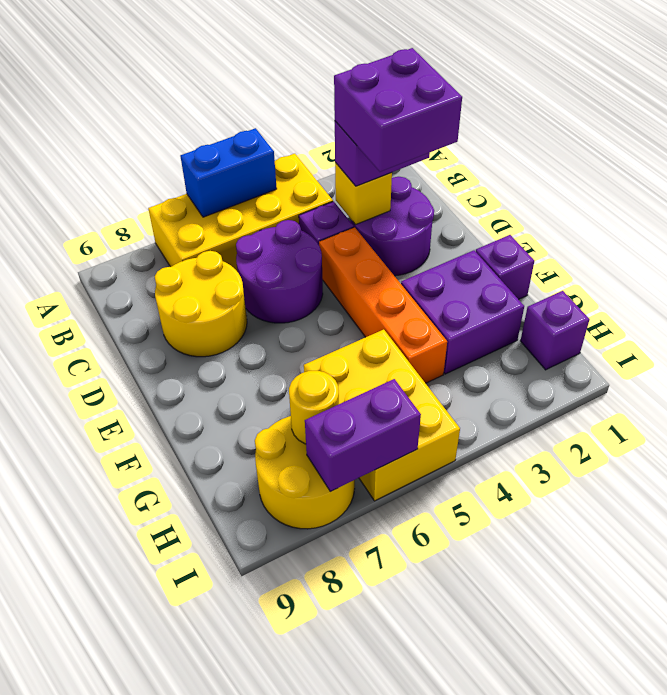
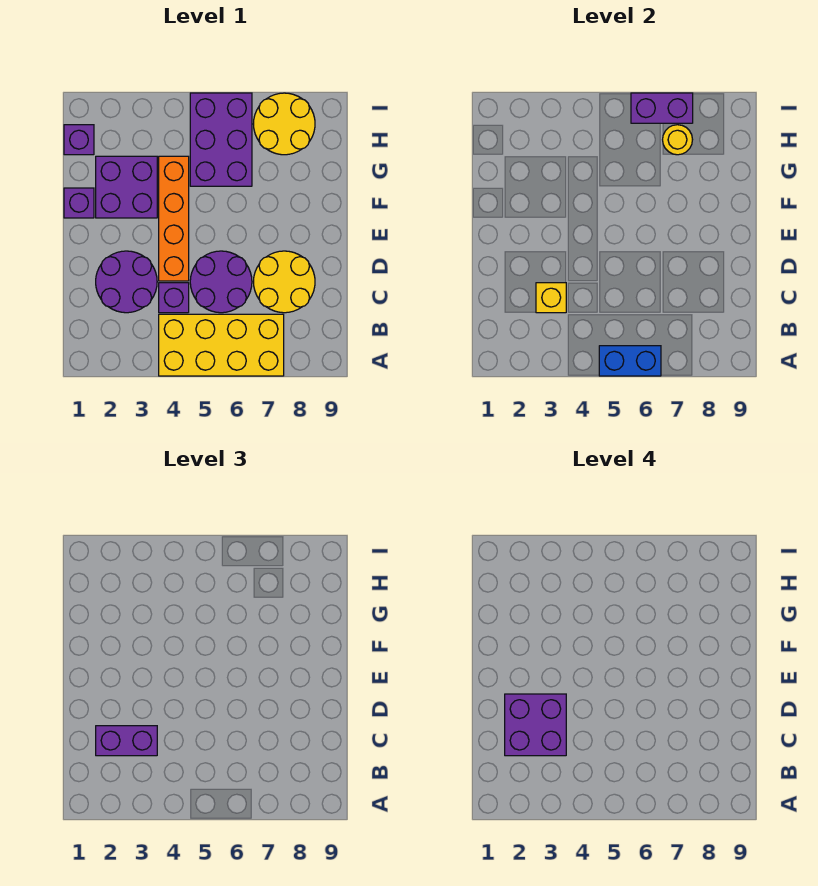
yellow brick G5:I6 level 1 -> purple brick G5:I6 level 1

